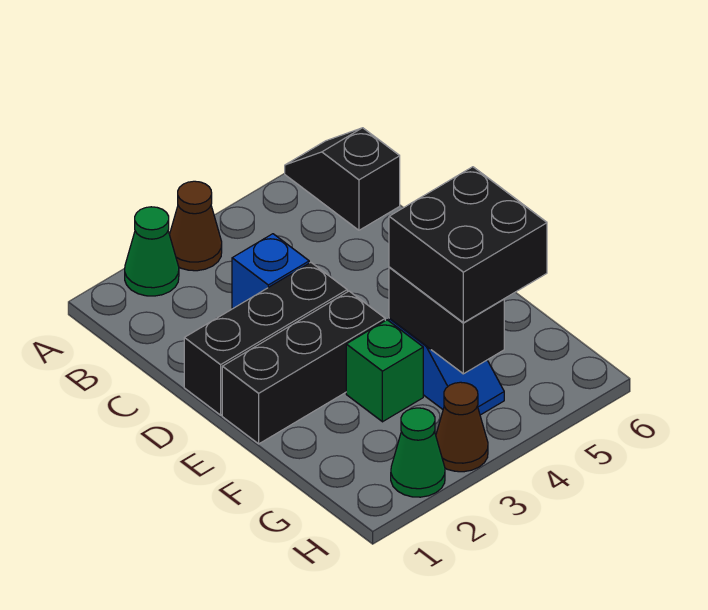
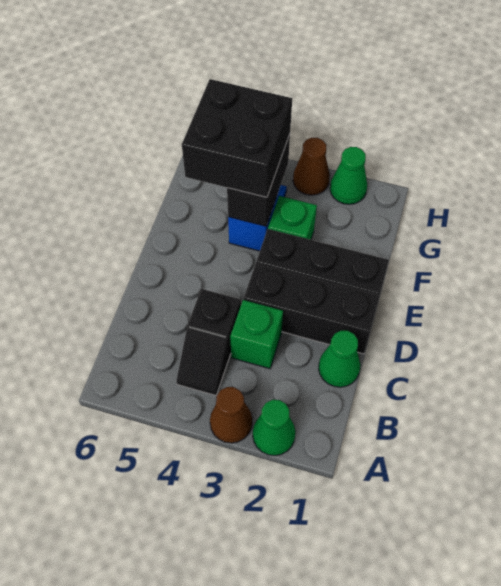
black slope A6:B6 level 1 top B -> black slope B4:C4 level 1 top C
none -> green cone C1 level 1
blue brick C3 level 1 -> green brick C3 level 1

